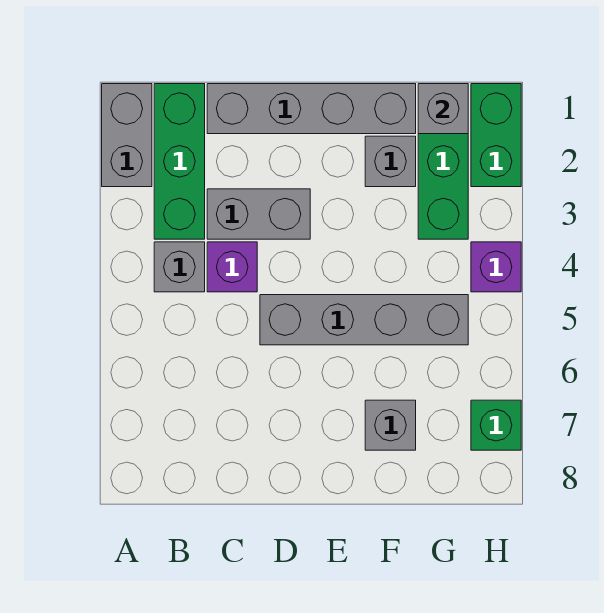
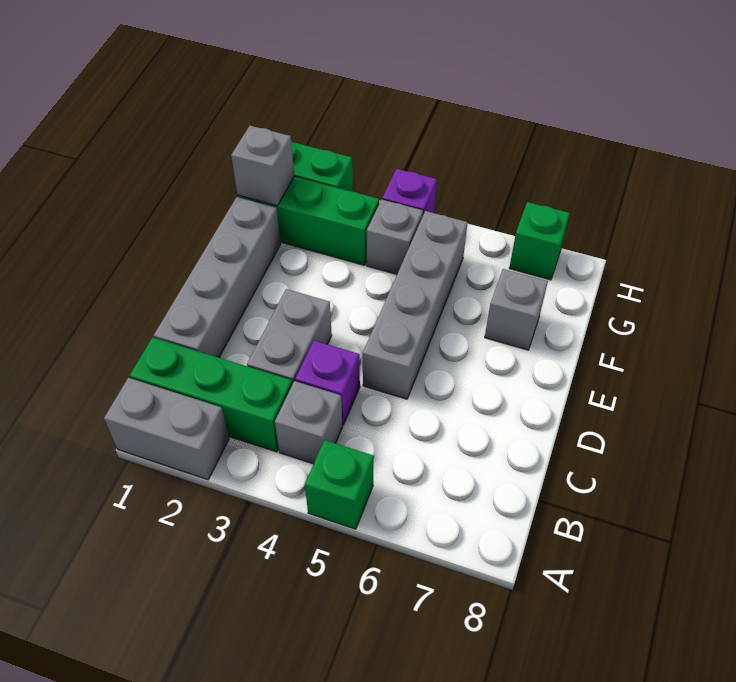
none -> green brick A5 level 1
grey brick F2 level 1 -> grey brick G4 level 1

